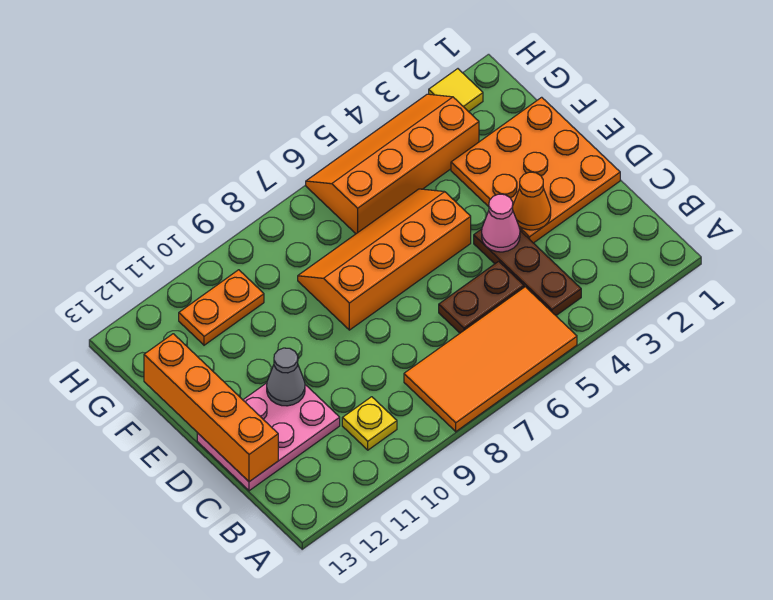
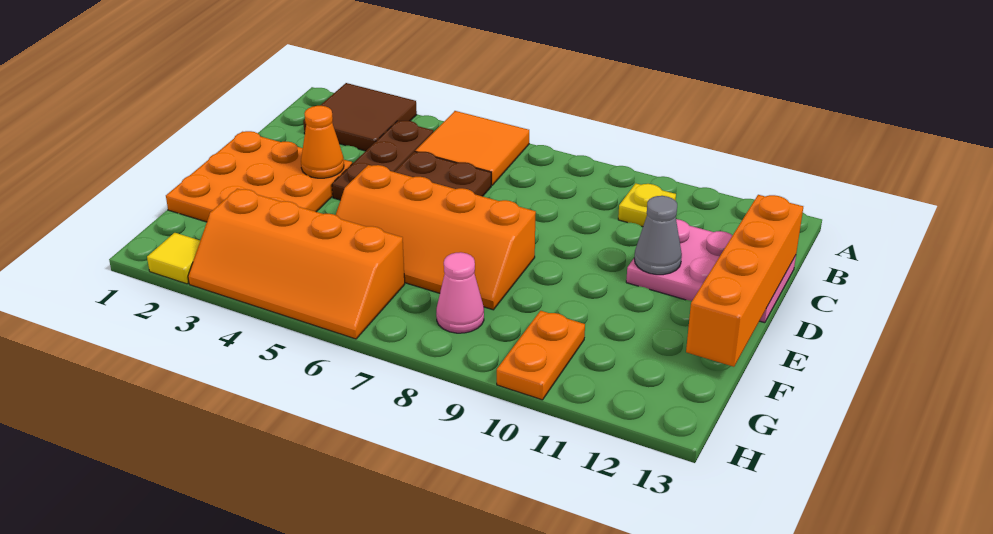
none -> brown tile A2:B3 level 1
orange tile A5:B8 level 1 -> orange tile A5:B6 level 1
pink cone D4 level 2 -> pink cone G8 level 1
orange plate G10:G11 level 1 -> orange plate G10:H10 level 1

